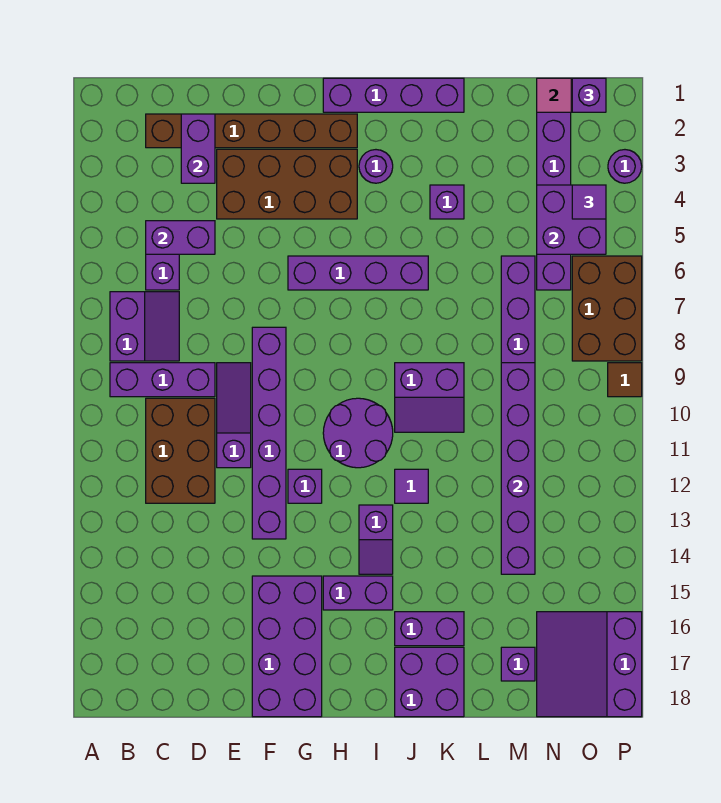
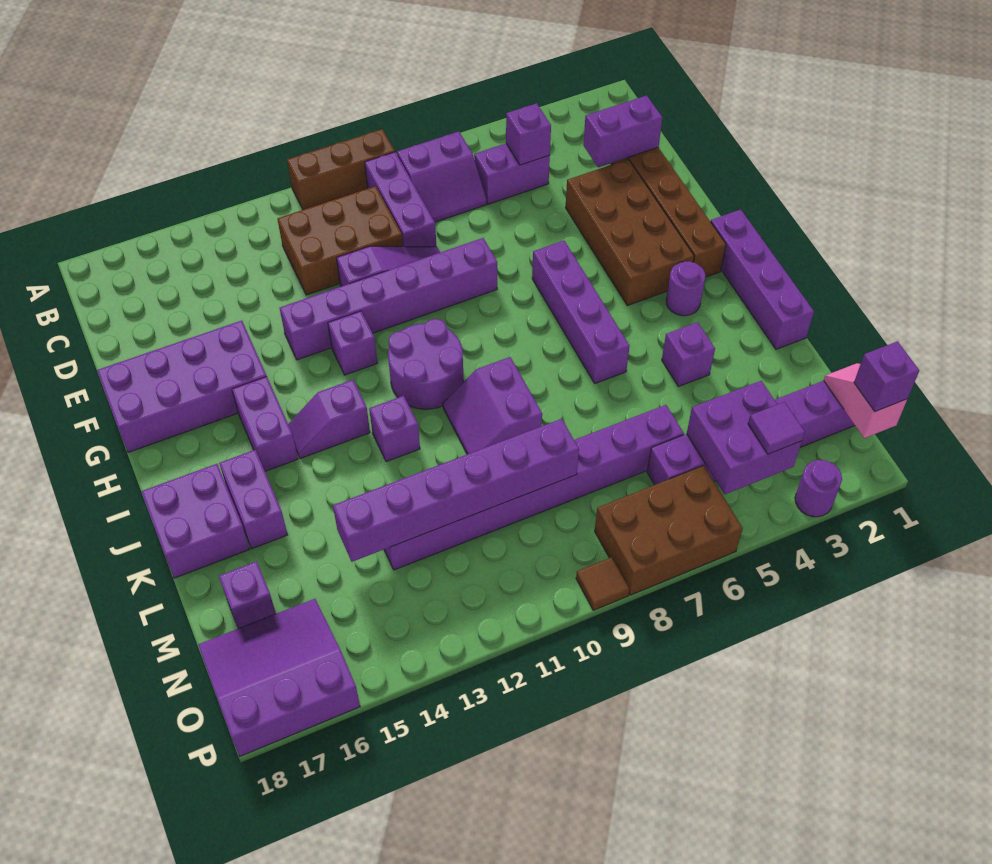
none -> brown brick A9:A11 level 1
purple brick C5:D5 level 2 -> purple brick C5 level 2
purple tile J12 level 1 -> purple brick J12 level 1

